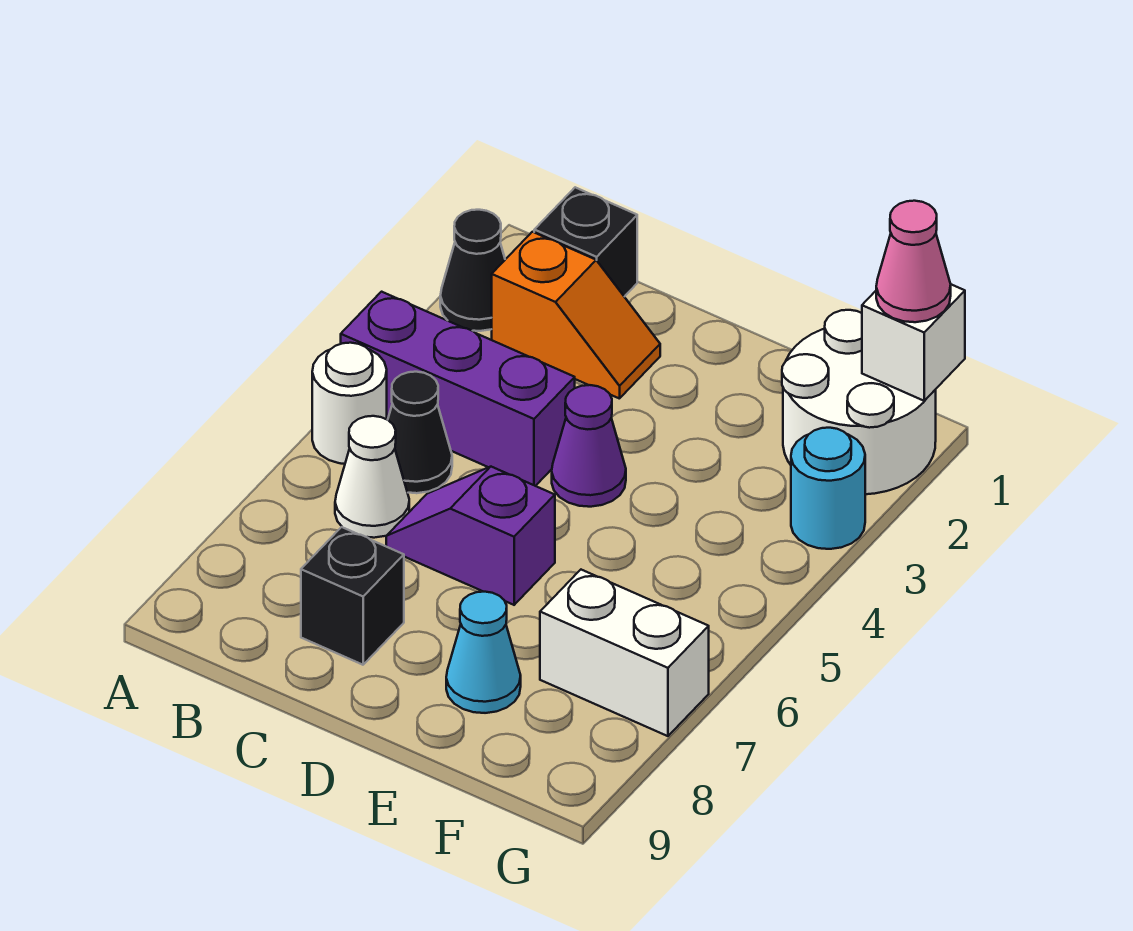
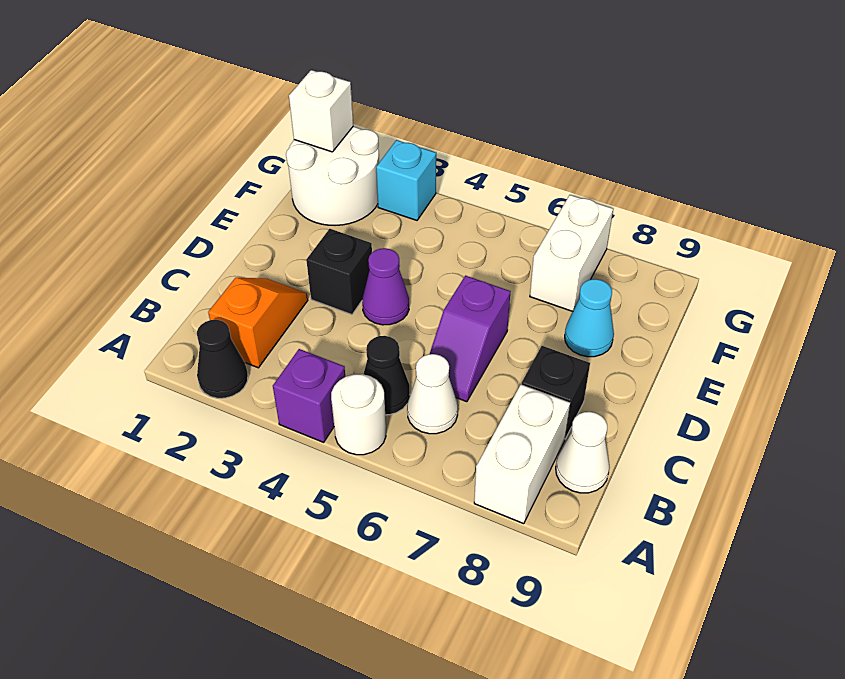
purple brick A4:C4 level 1 -> purple brick A4 level 1
none -> white brick A8:B8 level 1
black brick B1 level 1 -> black brick D3 level 1
none -> white cone B9 level 1
pink cone G1 level 3 -> none
cyan round brick G3 level 1 -> cyan brick G3 level 1

